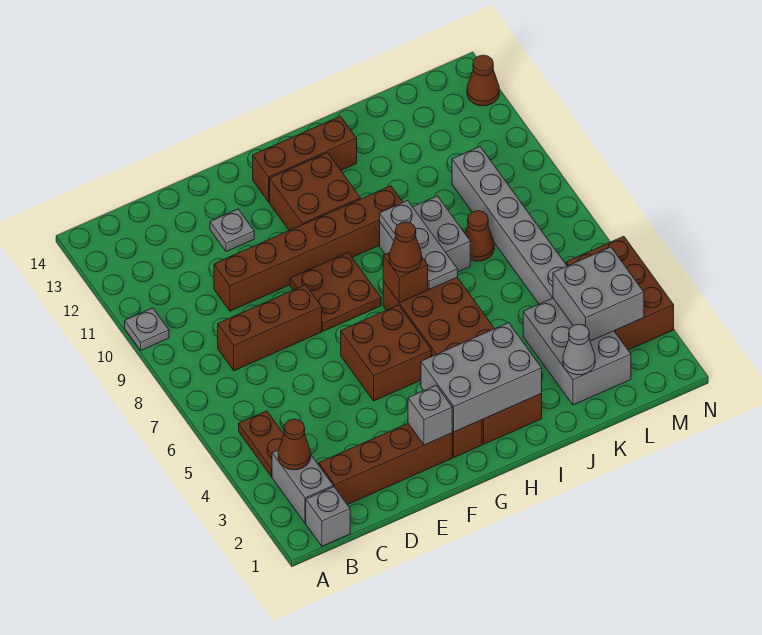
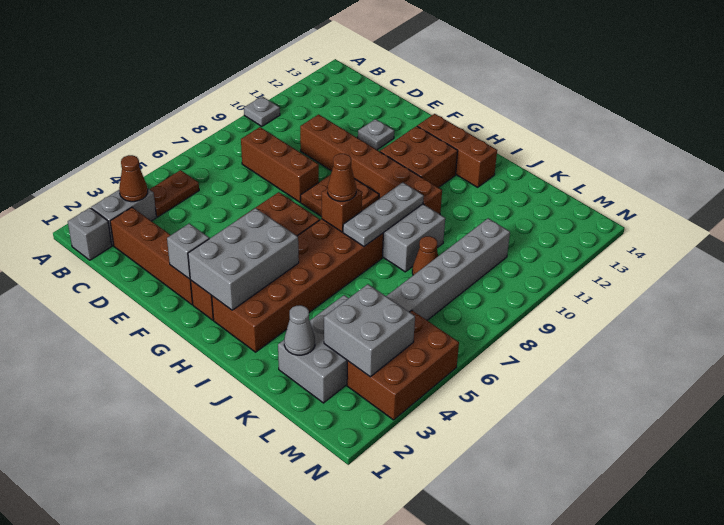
grey brick G2:I3 level 2 -> grey brick G2:H4 level 2
brown cone N13 level 1 -> none

